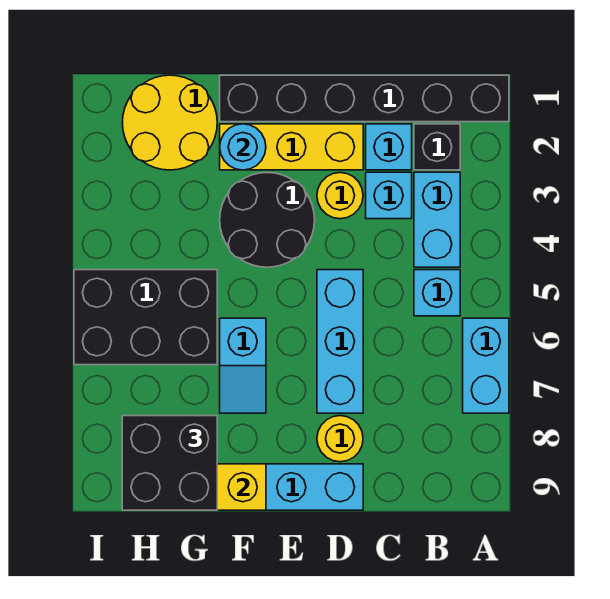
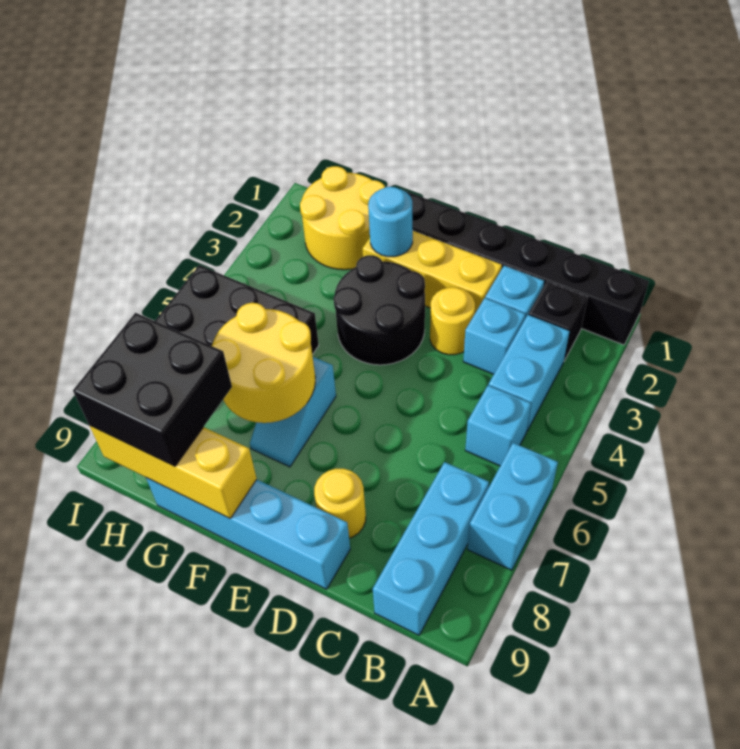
cyan brick D5:D7 level 1 -> cyan brick B7:B9 level 1
none -> yellow round brick F6:G7 level 2

